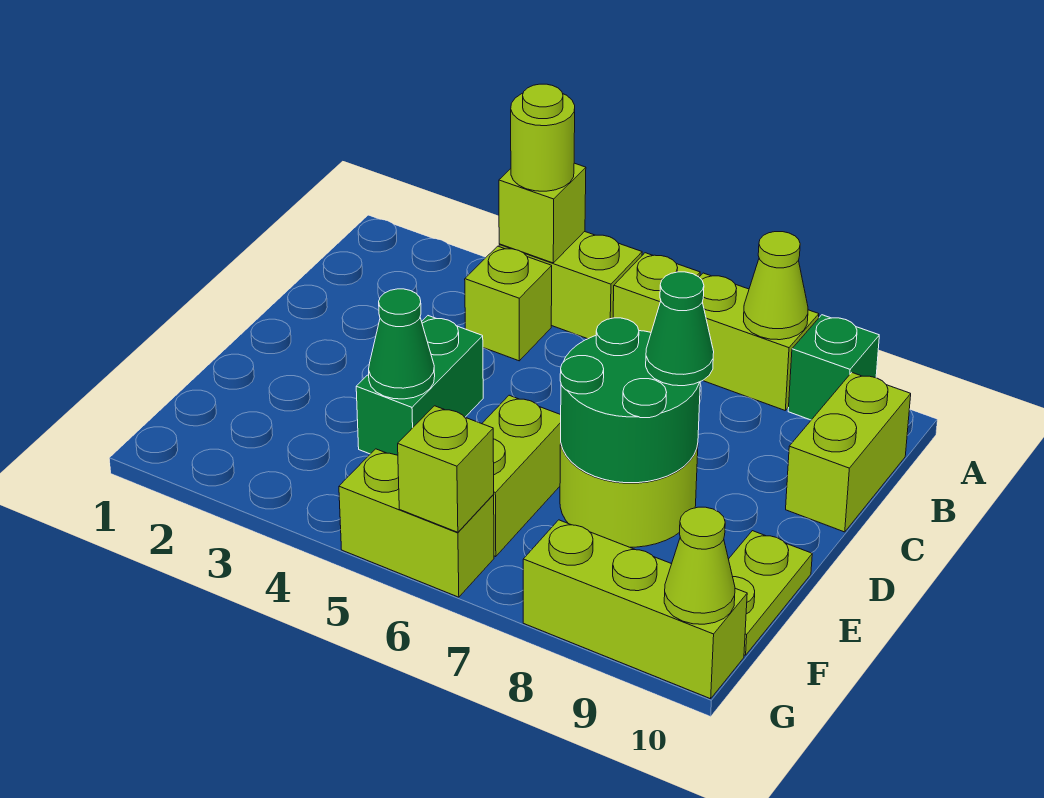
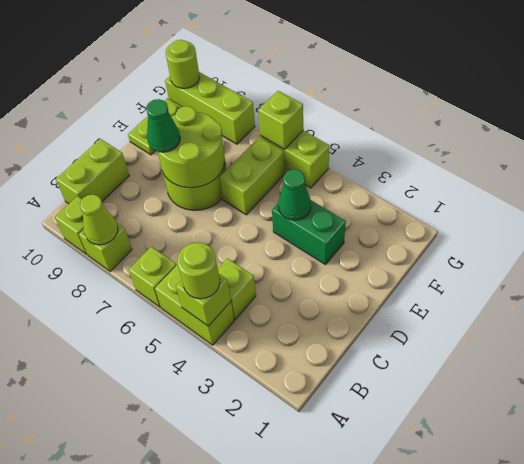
lime brick A7:A8 level 1 -> lime brick A8 level 1
green brick A9 level 1 -> lime brick A9 level 1
green brick D4:E4 level 1 -> green brick E3:E4 level 1
green round brick D7:E8 level 2 -> lime round brick D7:E8 level 2
lime cone G10 level 2 -> lime round brick G10 level 2

